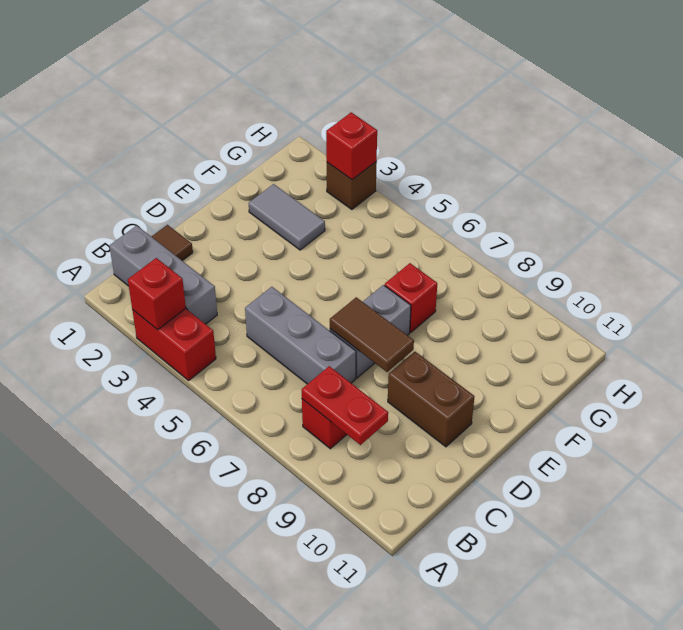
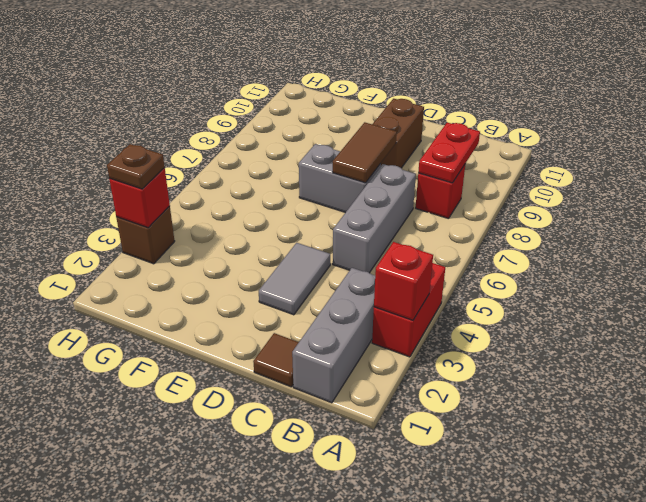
grey tile F2:F3 level 1 -> grey tile D3:D4 level 1
red brick F7 level 1 -> none
none -> brown plate H3 level 3

